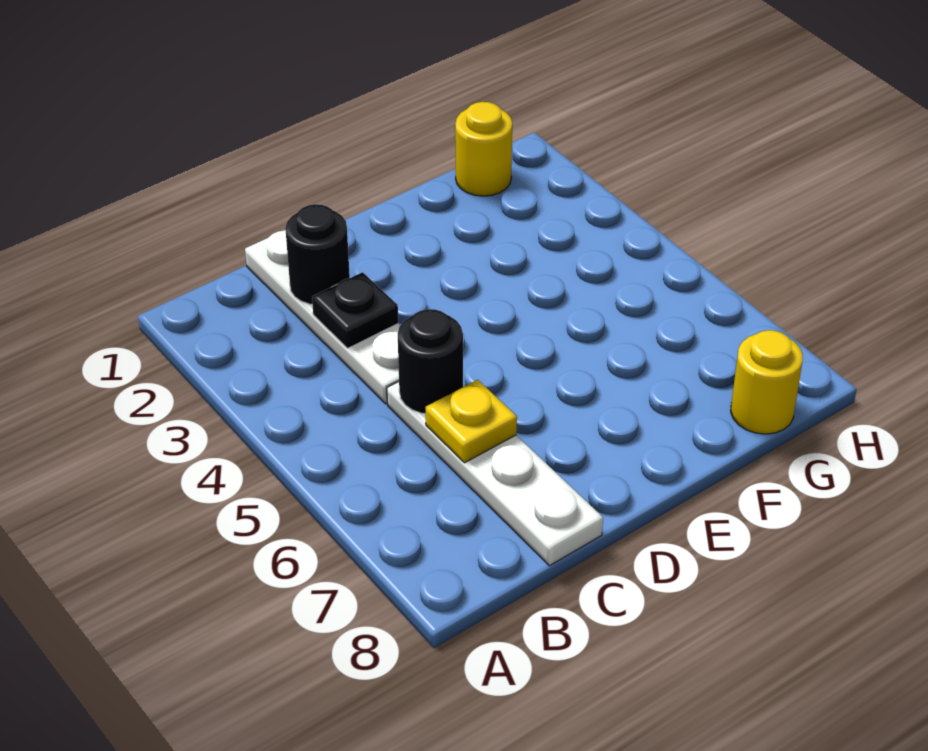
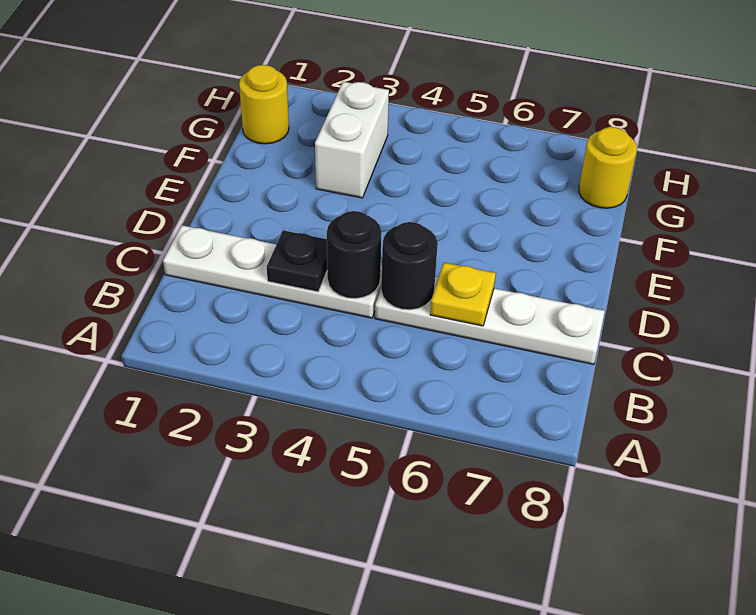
black round brick C2 level 2 -> black round brick C4 level 2
none -> white brick F3:G3 level 1

